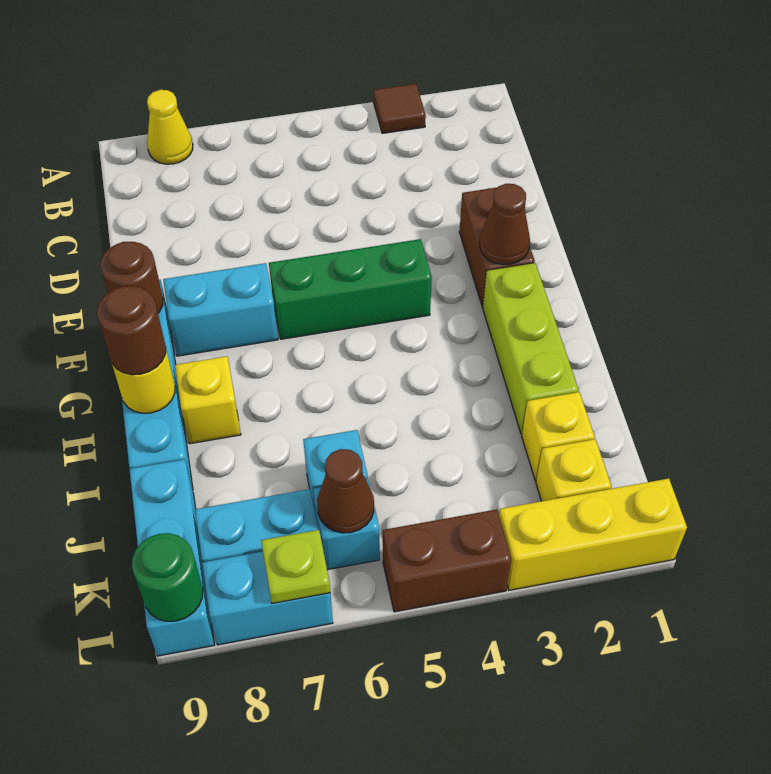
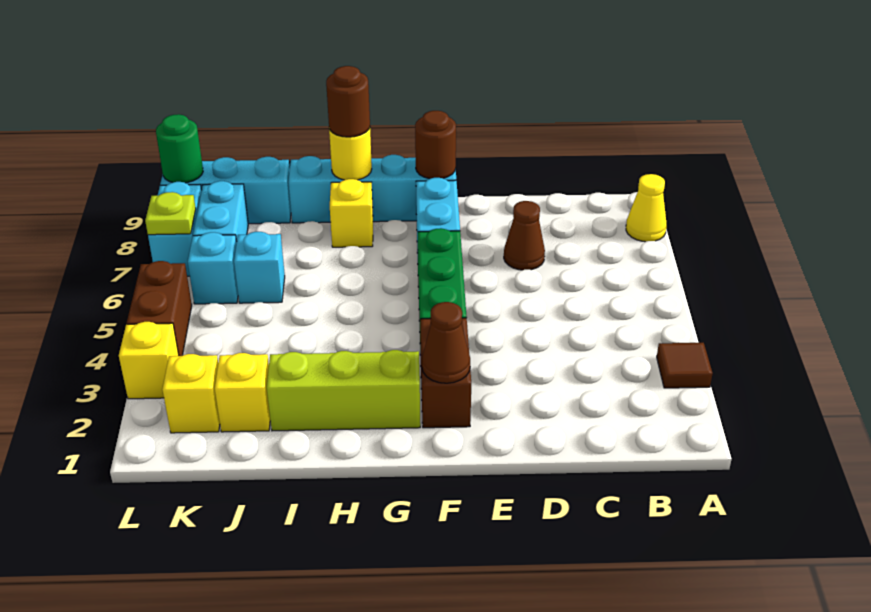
brown brick E2:F2 level 1 -> brown brick F2:F3 level 1
brown cone K6 level 2 -> brown cone D7 level 1
yellow brick L1:L3 level 1 -> yellow brick L3 level 1

